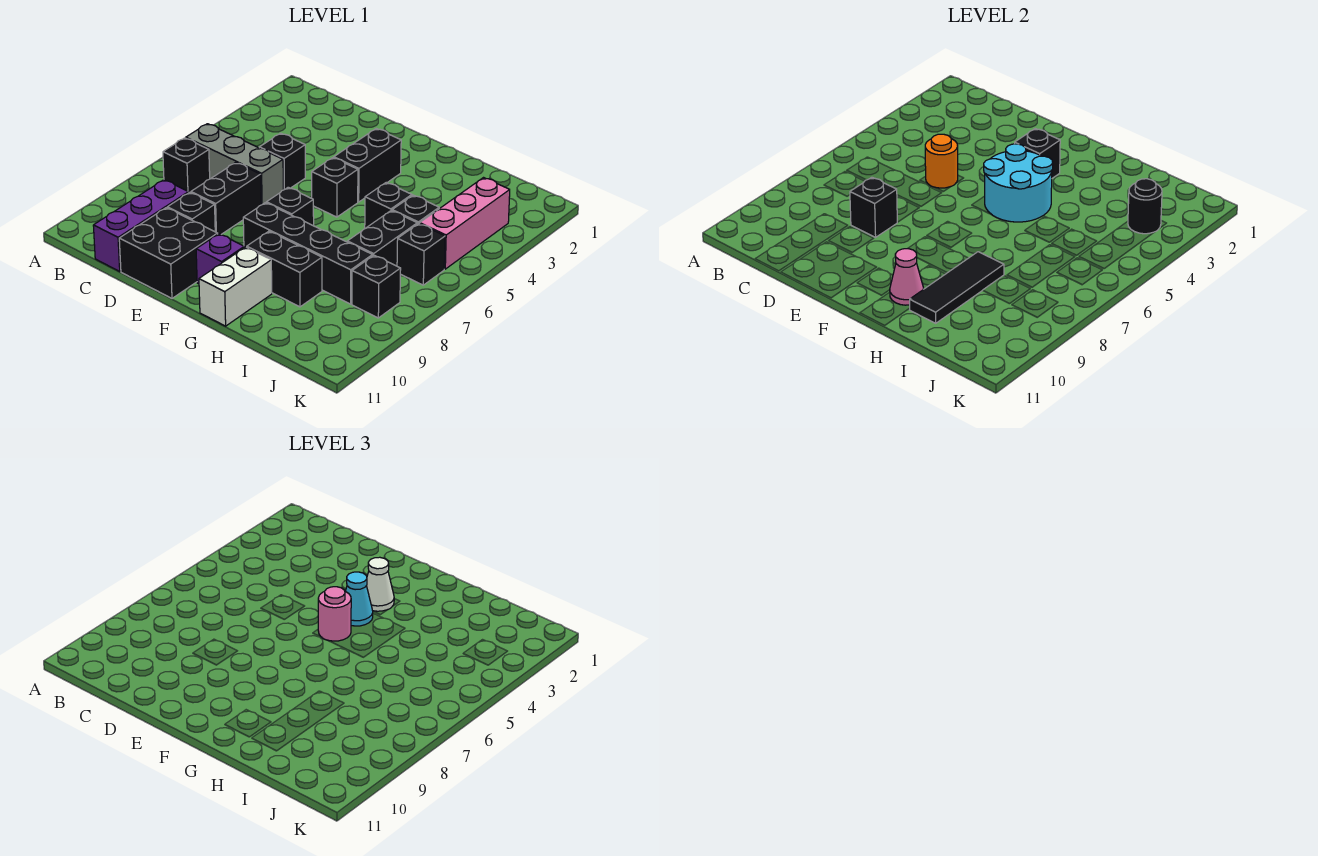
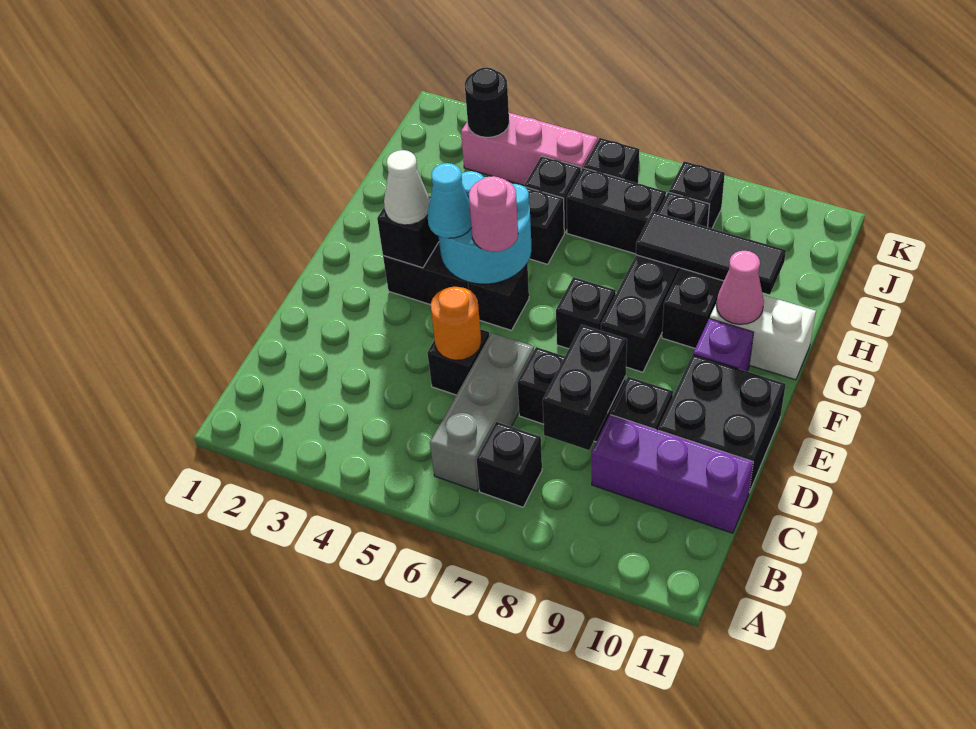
black brick D8 level 2 -> black brick C8:D8 level 2

